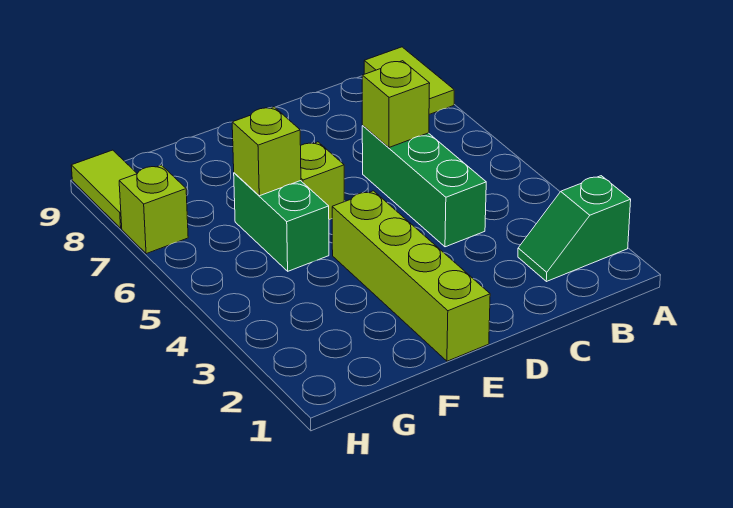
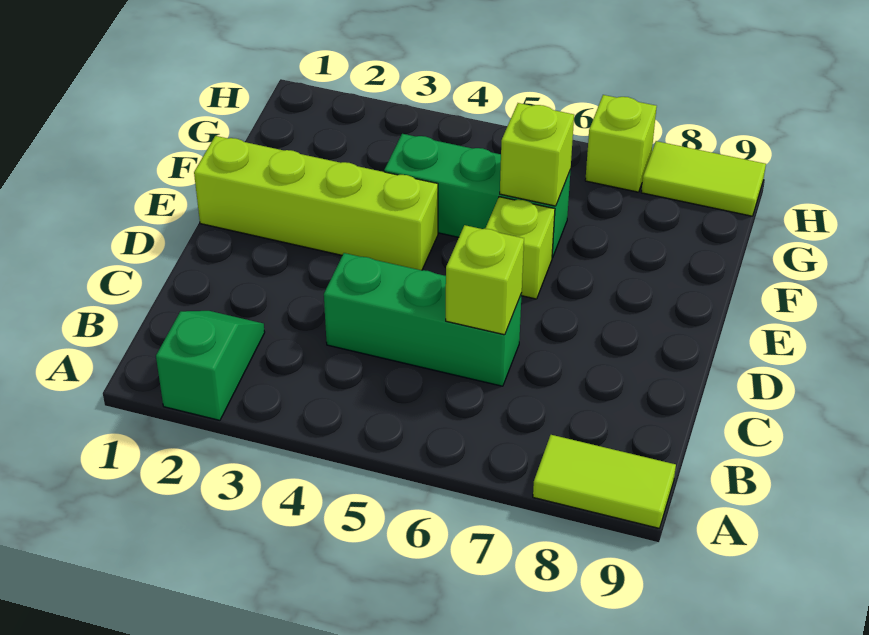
green brick F5:F6 level 1 -> green brick F4:F6 level 1

